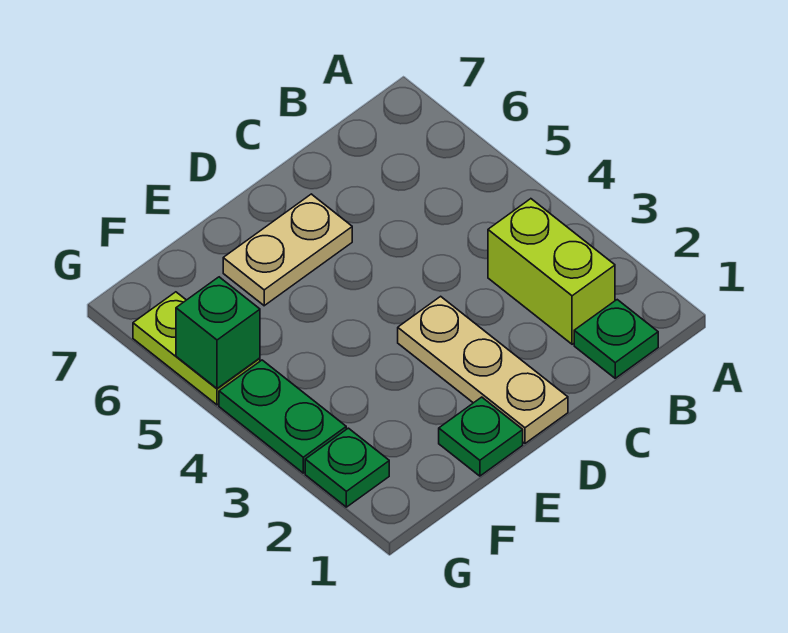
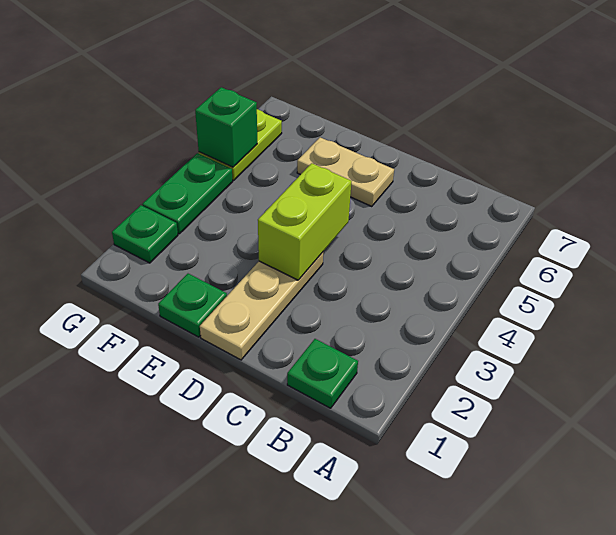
lime brick B2:B3 level 1 -> lime brick D3:D4 level 2

